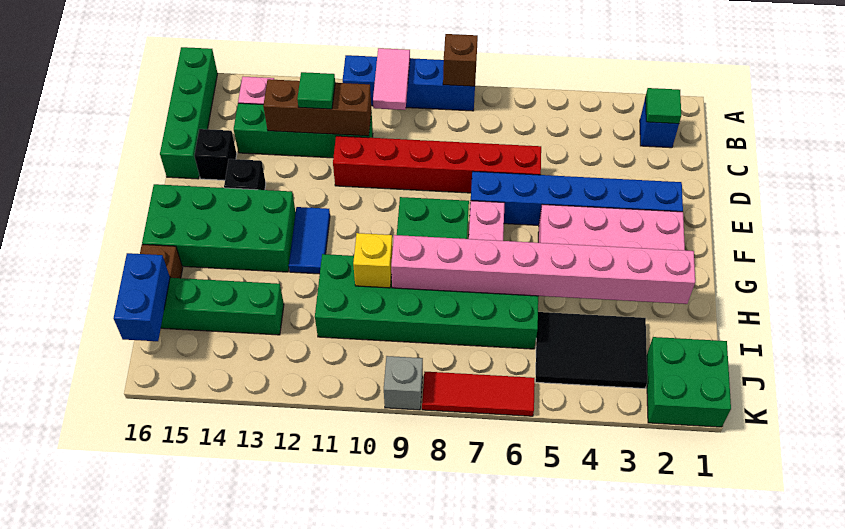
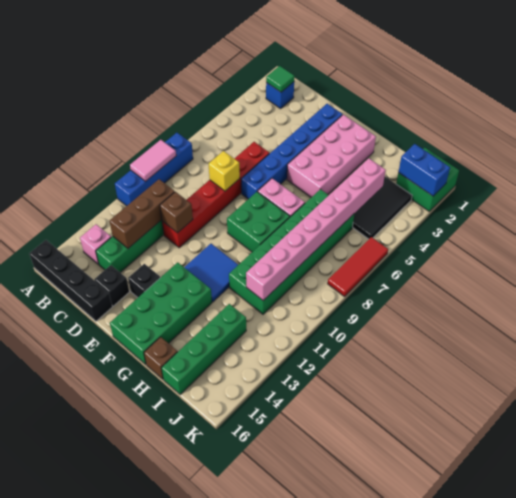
brown brick A8 level 2 -> brown brick D11 level 2
pink tile A10:B10 level 2 -> pink tile A9:A10 level 2
green brick A16:D16 level 1 -> black brick A16:D16 level 1
green tile C12 level 3 -> none
blue tile F12:G12 level 1 -> blue tile F11:G12 level 1
pink brick H2:H9 level 2 -> pink brick I4:I11 level 2
yellow brick H10 level 2 -> yellow brick D8 level 2
blue brick I16:J16 level 2 -> blue brick J2:K2 level 2
grey brick K9 level 1 -> none

